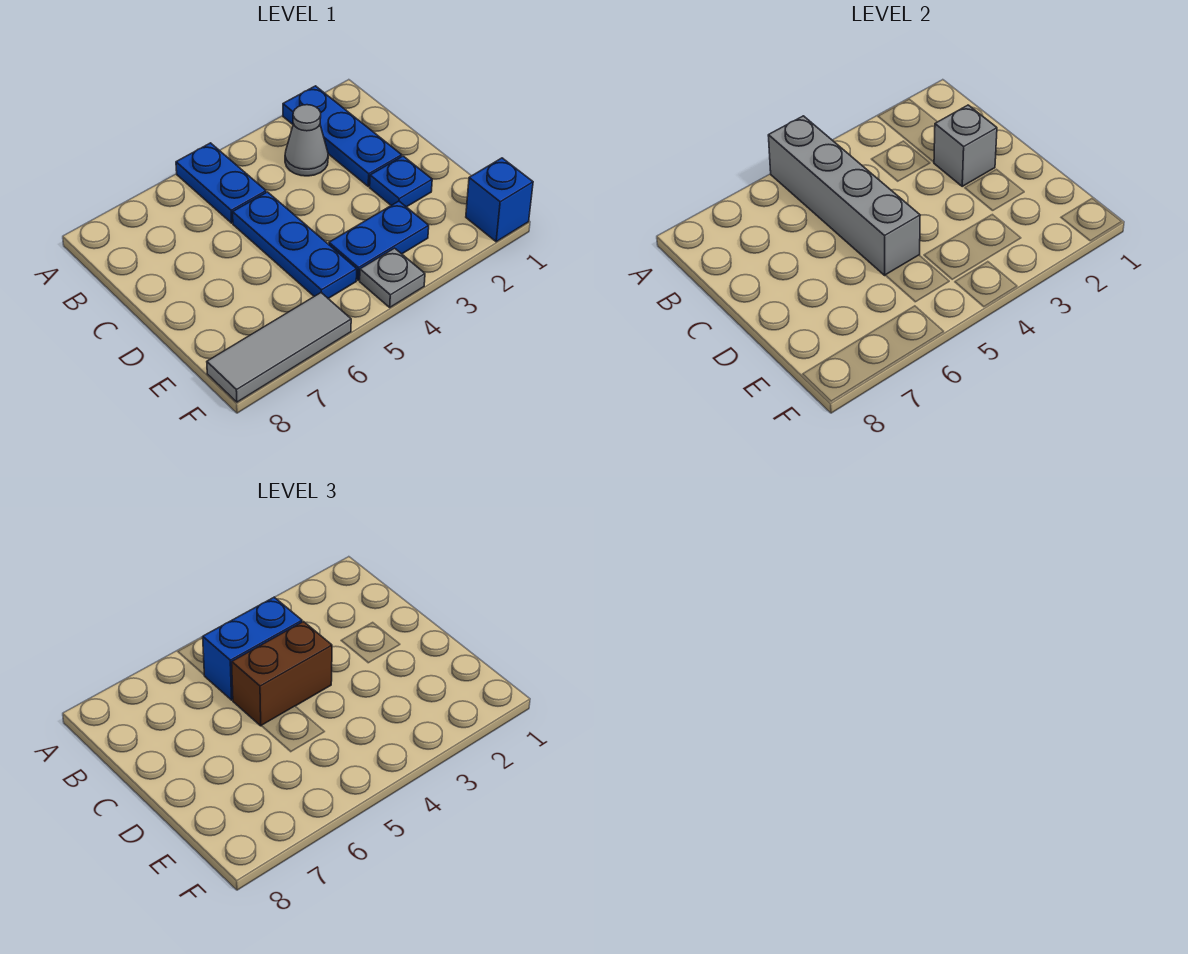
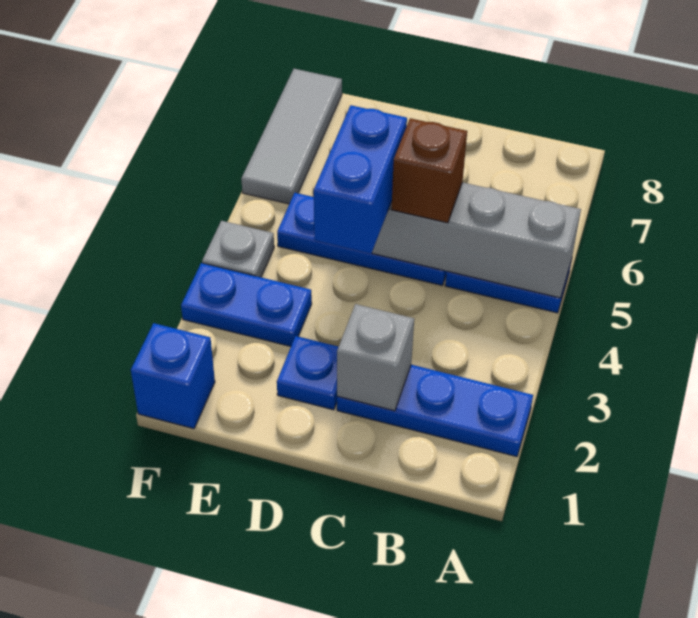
grey cone B3 level 1 -> none
blue brick B4:B5 level 3 -> blue brick D4:D5 level 3
brown brick C4:C5 level 3 -> brown brick C5 level 3
blue plate E3:E4 level 1 -> blue plate E3:F3 level 1

